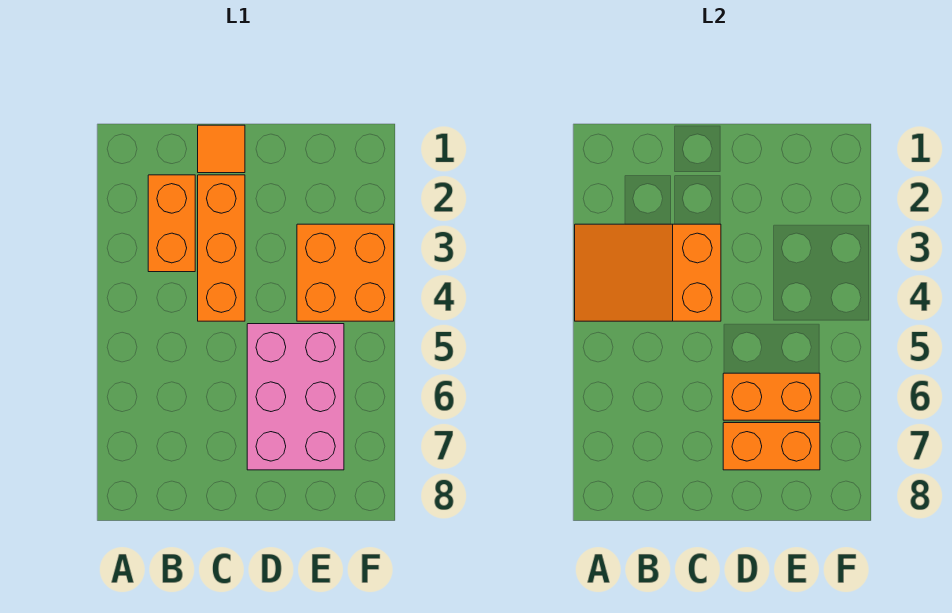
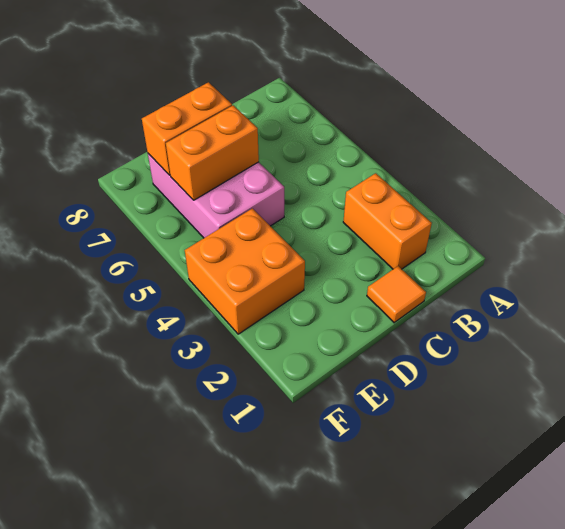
orange slope A3:C4 level 2 top C -> none
orange brick C2:C4 level 1 -> none

